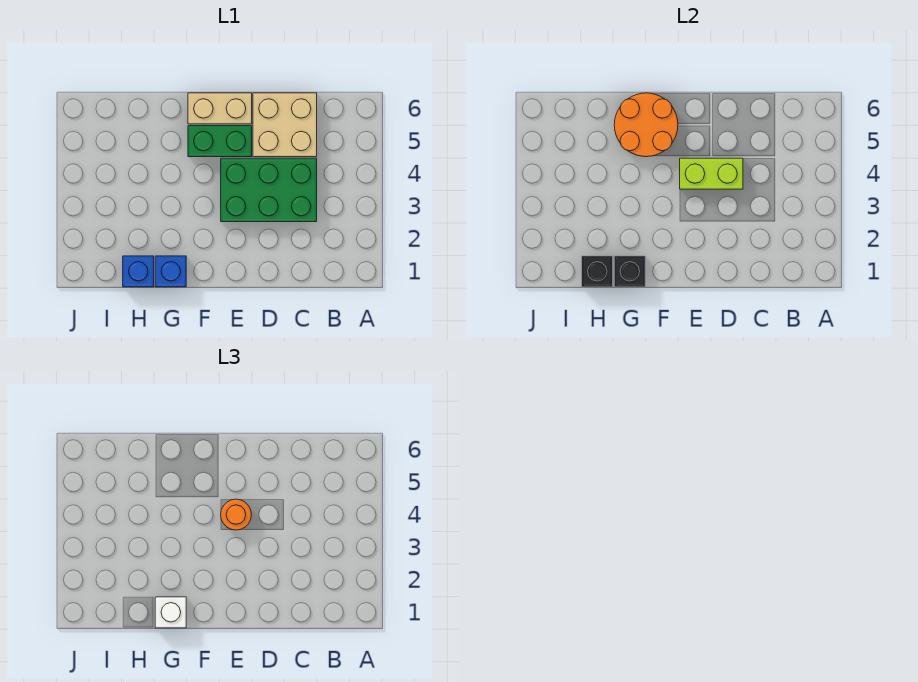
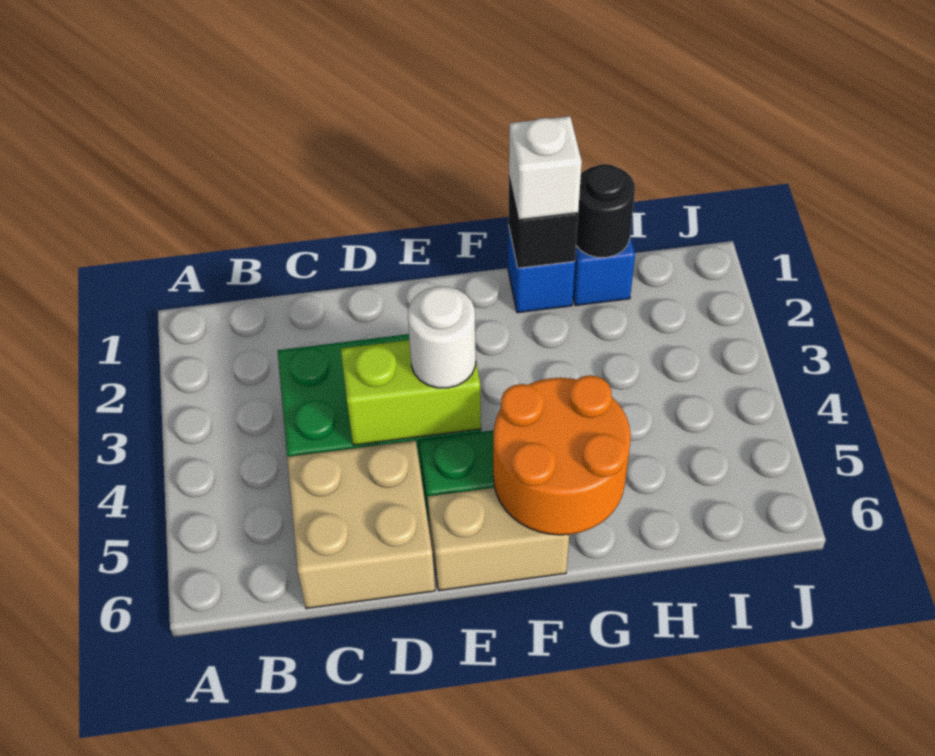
orange round brick E4 level 3 -> white round brick E4 level 3
black brick H1 level 2 -> black round brick H1 level 2

